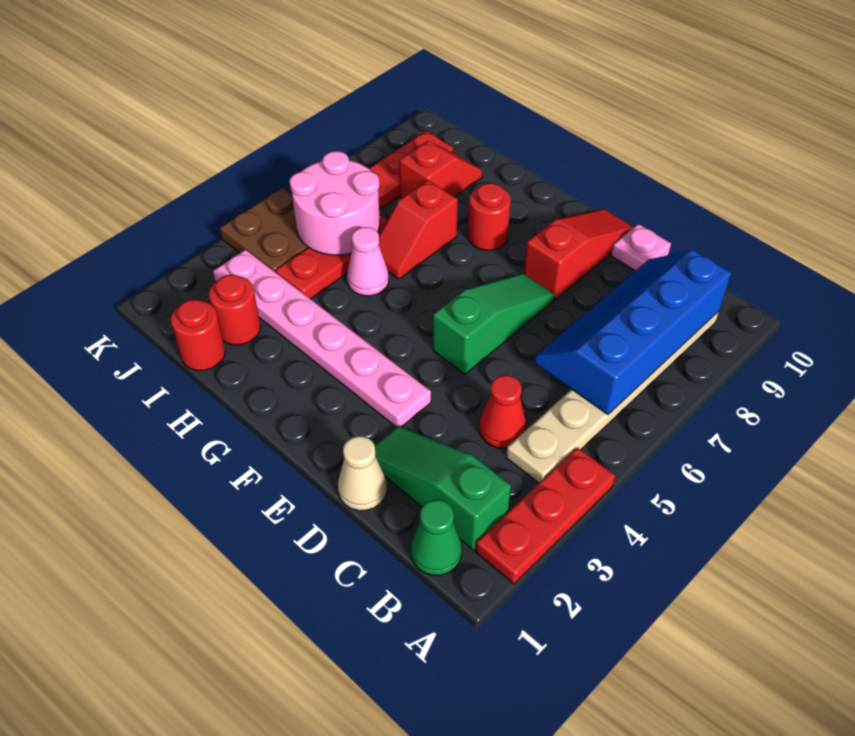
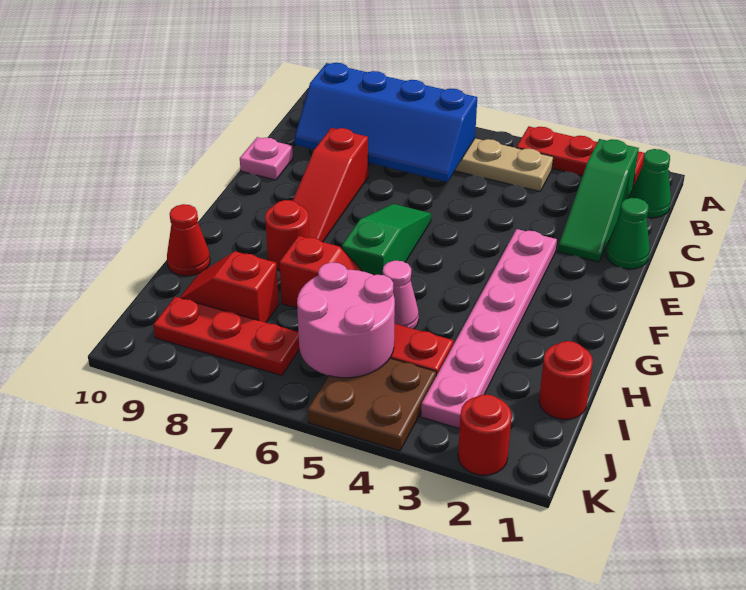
red cone C4 level 1 -> red cone H10 level 1
tan cone D1 level 1 -> green cone D1 level 1
green slope E5:E7 level 1 top 5 -> green slope E6:G6 level 1 top G
red slope E8:E10 level 1 top 8 -> red slope D8:F8 level 1 top D
red round brick I2 level 1 -> red round brick K2 level 1

